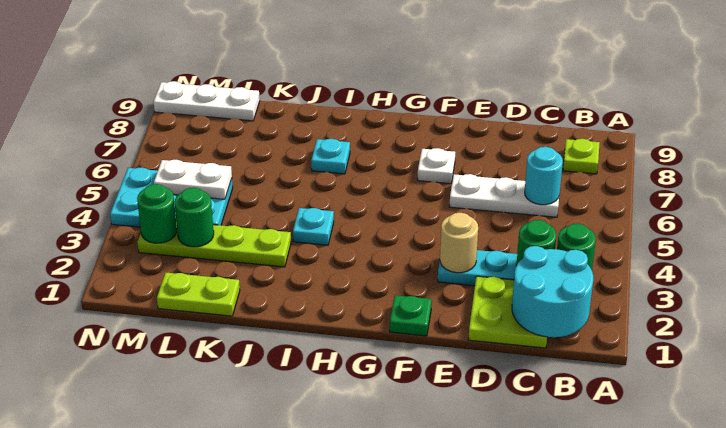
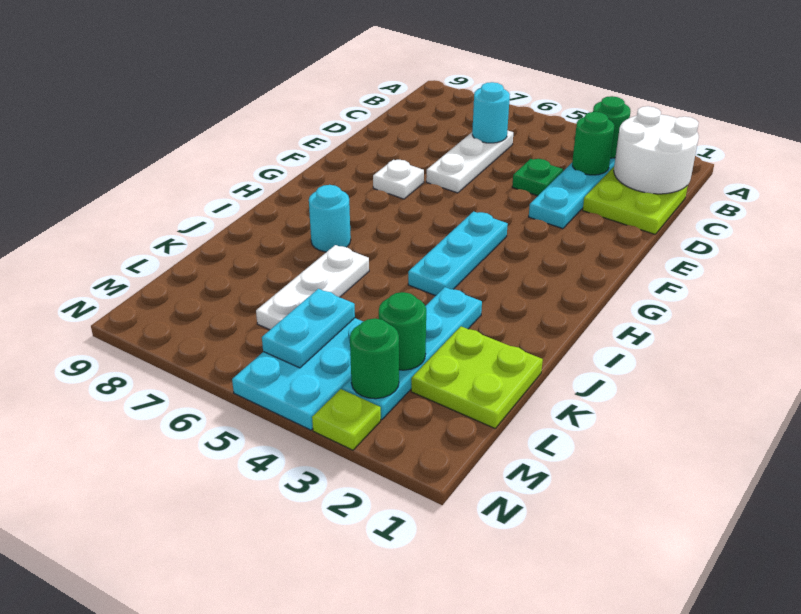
cyan round brick B1:C2 level 2 -> white round brick B1:C2 level 2
lime plate B8 level 1 -> lime plate N3 level 1
tan round brick E3 level 2 -> none
green plate F1 level 1 -> green plate D4 level 1
cyan plate I4 level 1 -> cyan plate G4:I4 level 1
cyan plate I7 level 1 -> cyan round brick I7 level 1
lime plate J3:M3 level 1 -> cyan plate J3:M3 level 1
lime plate K1:L1 level 1 -> lime plate K1:L2 level 1
white plate L5:M5 level 2 -> cyan plate L5:M5 level 2
white plate L9:N9 level 1 -> white plate J6:L6 level 1

